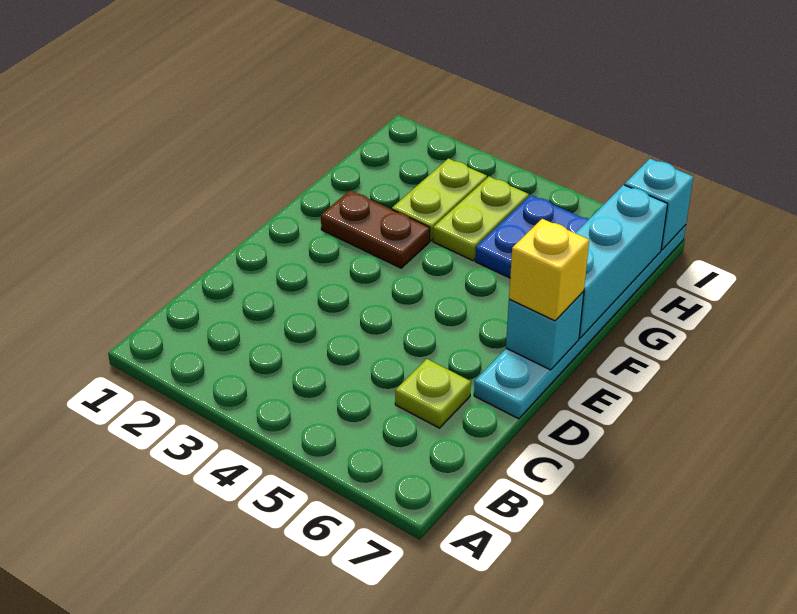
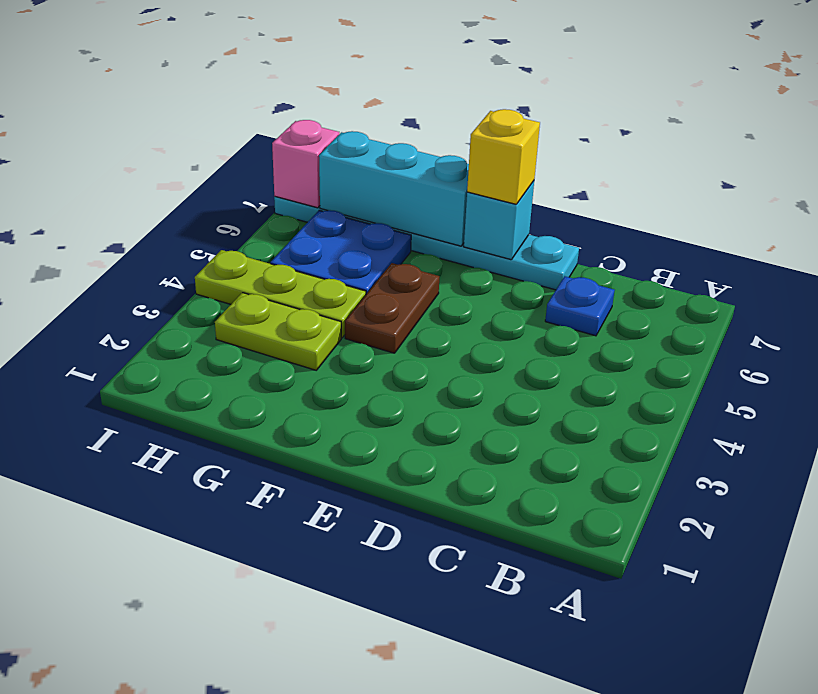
lime plate C6 level 1 -> blue plate C6 level 1
brown plate F2:F3 level 1 -> brown plate F4:F5 level 1
lime plate G4:H4 level 1 -> lime plate G4:I4 level 1
cyan brick I7 level 2 -> pink brick I7 level 2

